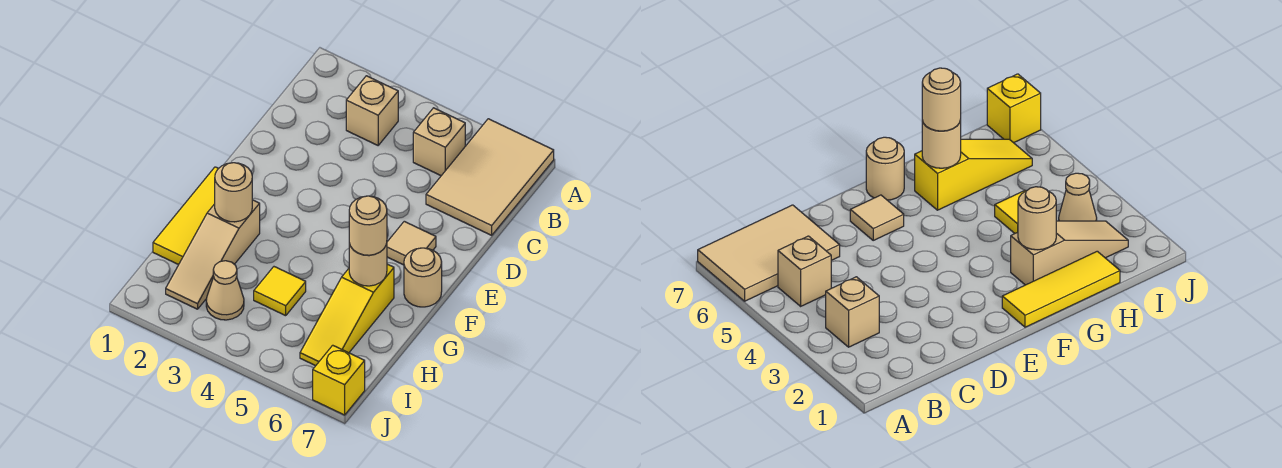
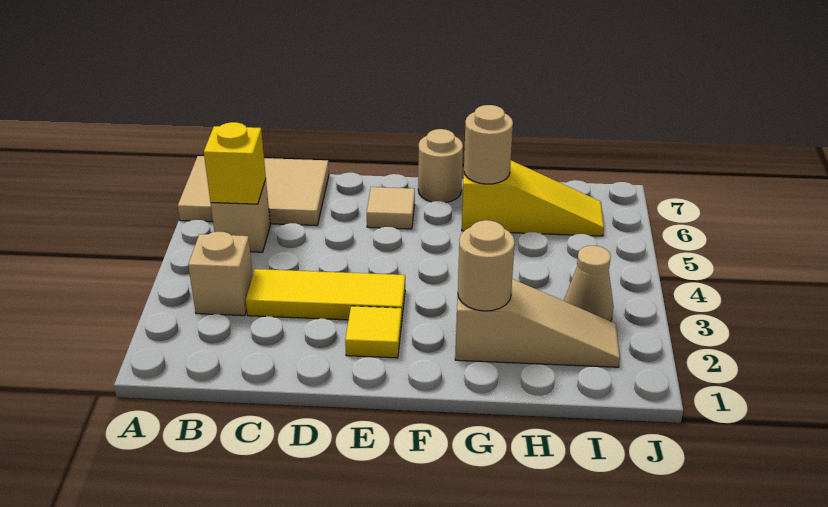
yellow tile F1:H1 level 1 -> yellow tile C3:E3 level 1
tan round brick G6 level 3 -> none
yellow tile H4 level 1 -> yellow tile E2 level 1
yellow brick J7 level 1 -> yellow brick B5 level 2

